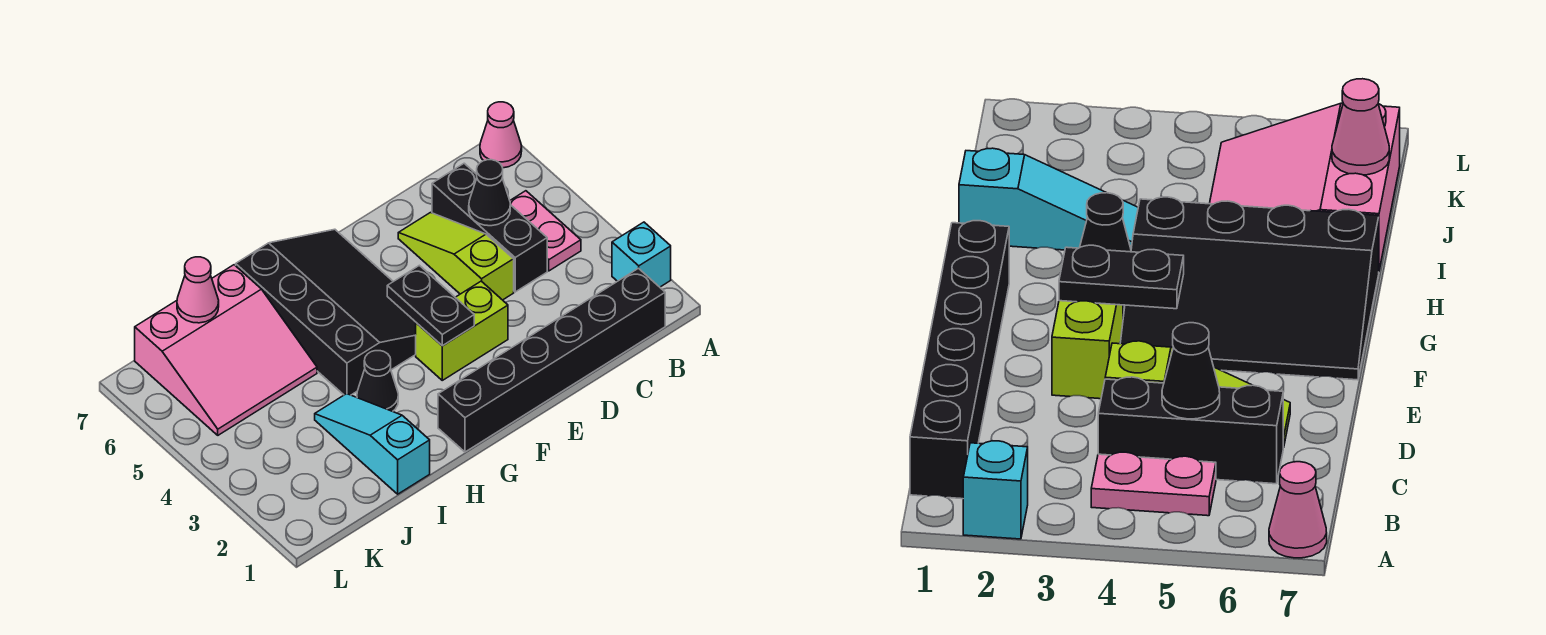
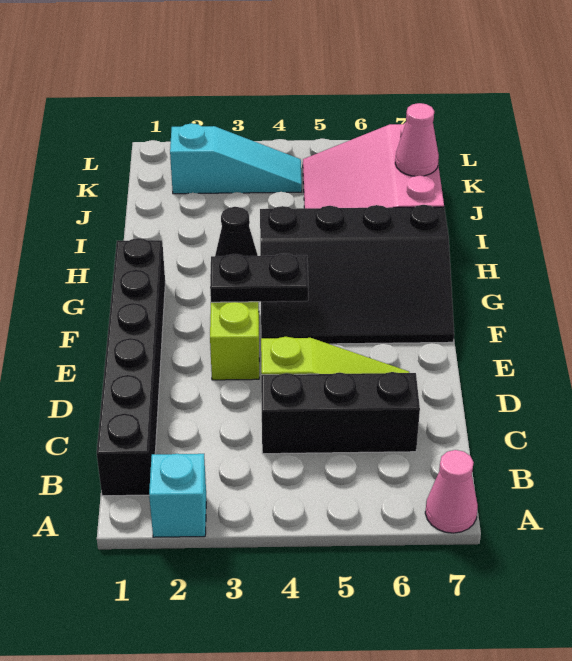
pink plate B4:B5 level 1 -> none
black cone C5 level 2 -> none
cyan slope I1:I3 level 1 top 1 -> cyan slope K2:K4 level 1 top 2

